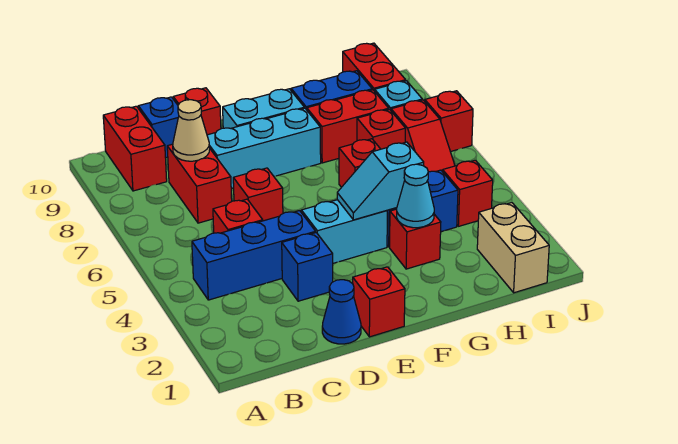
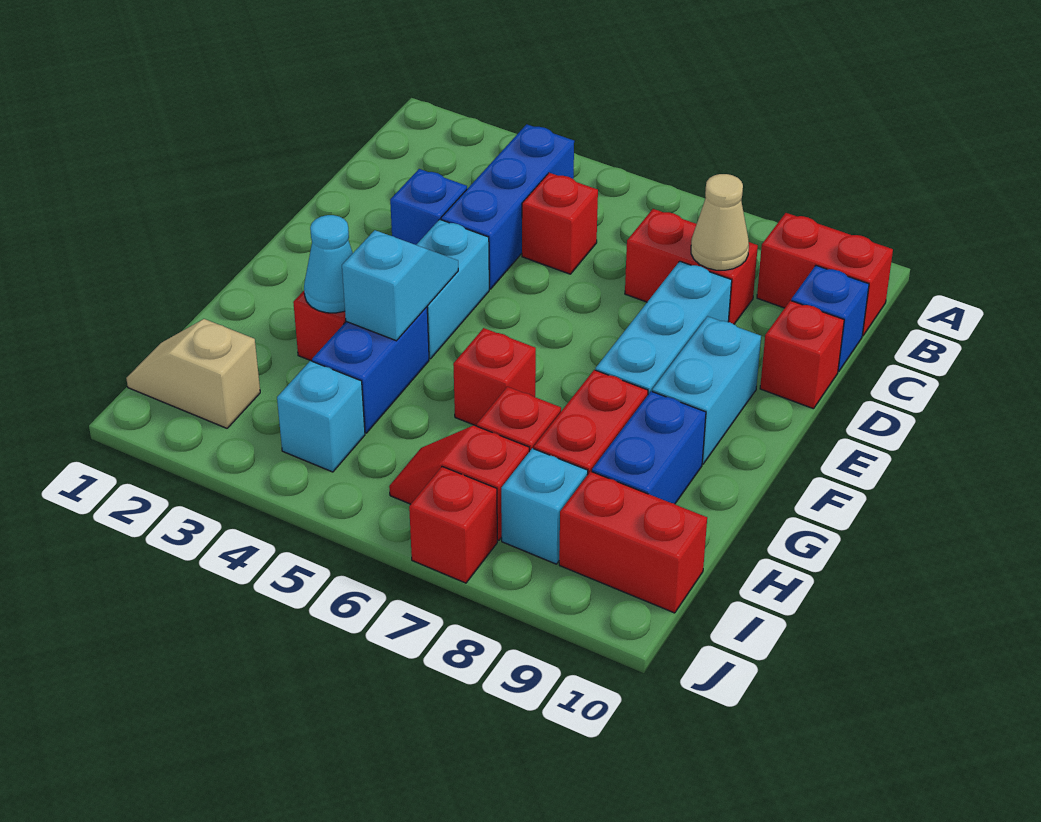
blue cone D1 level 1 -> none
red brick D6 level 1 -> none
red brick E1 level 1 -> none
tan brick I1:I2 level 1 -> tan slope I1:I2 level 1 top 2
red brick I4 level 1 -> cyan brick I4 level 1

